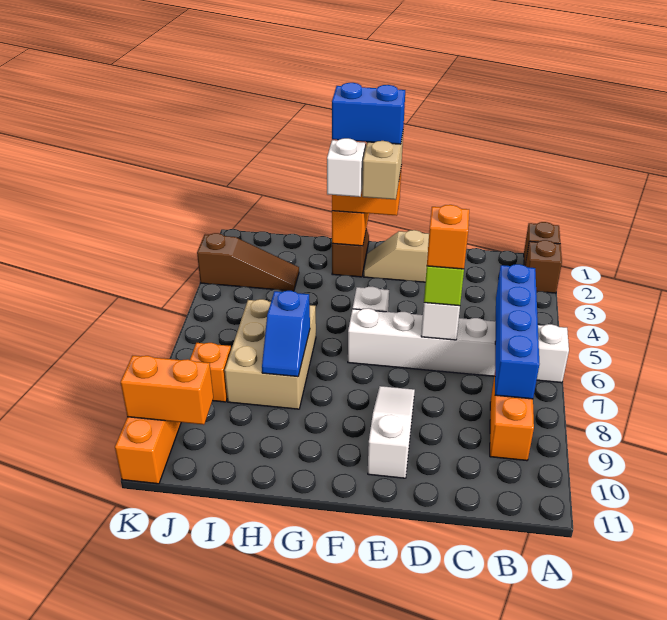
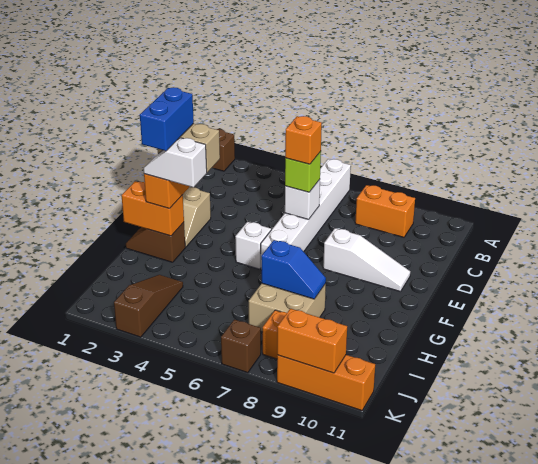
brown brick A2 level 1 -> brown brick K7 level 1
blue brick B5:B8 level 2 -> none
white slope E8:E10 level 1 top 10 -> white slope E8:E10 level 1 top 8
tan brick H6:I8 level 1 -> tan brick H7:I8 level 1
orange brick J10:K10 level 2 -> orange brick K9:K10 level 2

